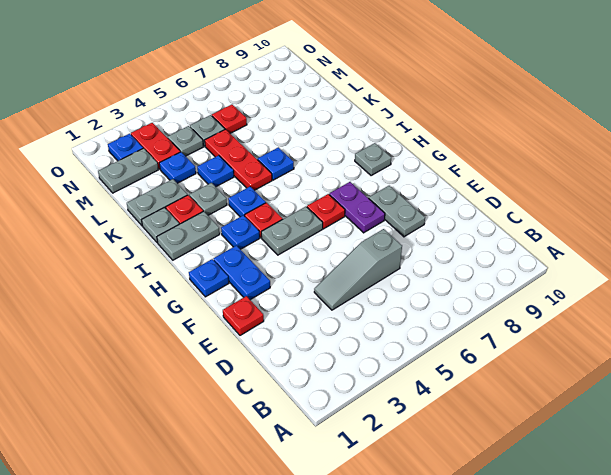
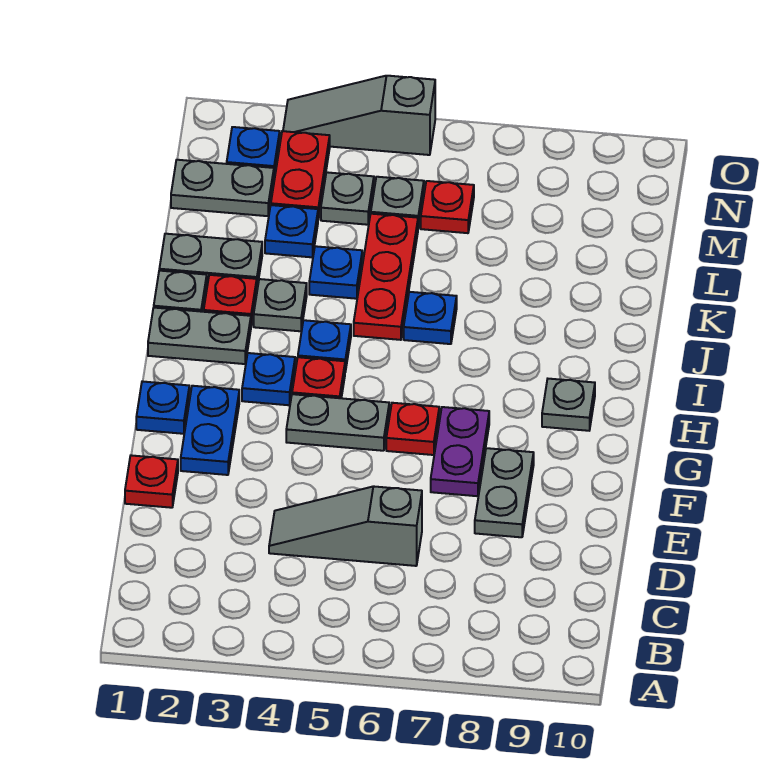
none -> grey slope O3:O5 level 1 top 5

